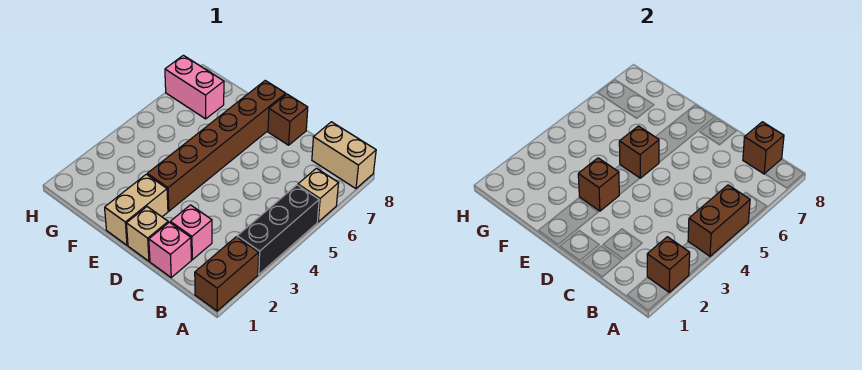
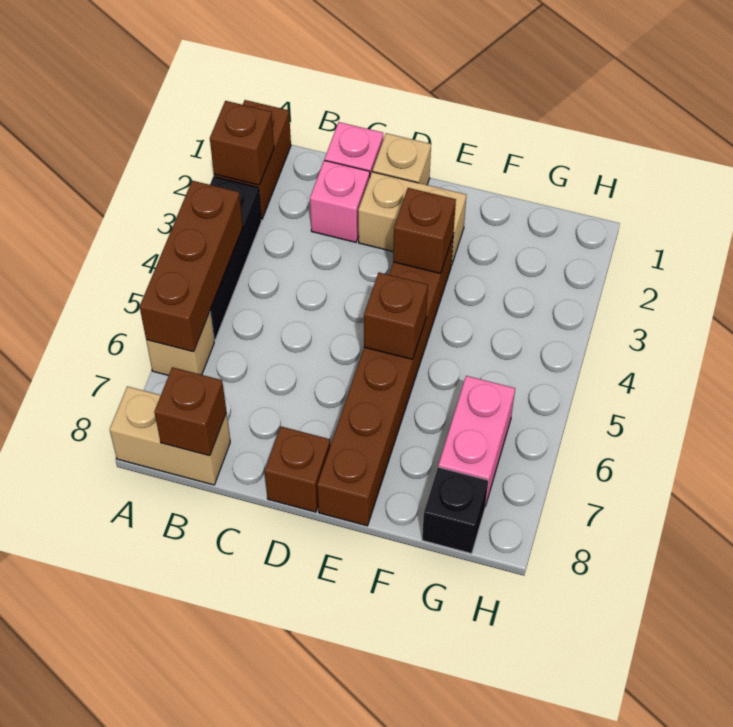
brown brick A4:A5 level 2 -> brown brick A4:A6 level 2
tan brick E1:E2 level 1 -> tan brick D2:E2 level 1
pink brick G7:H7 level 1 -> pink brick G6:G7 level 1
none -> black brick G8 level 1

